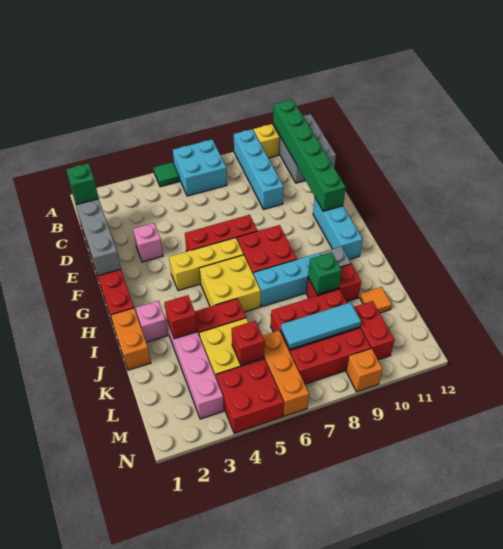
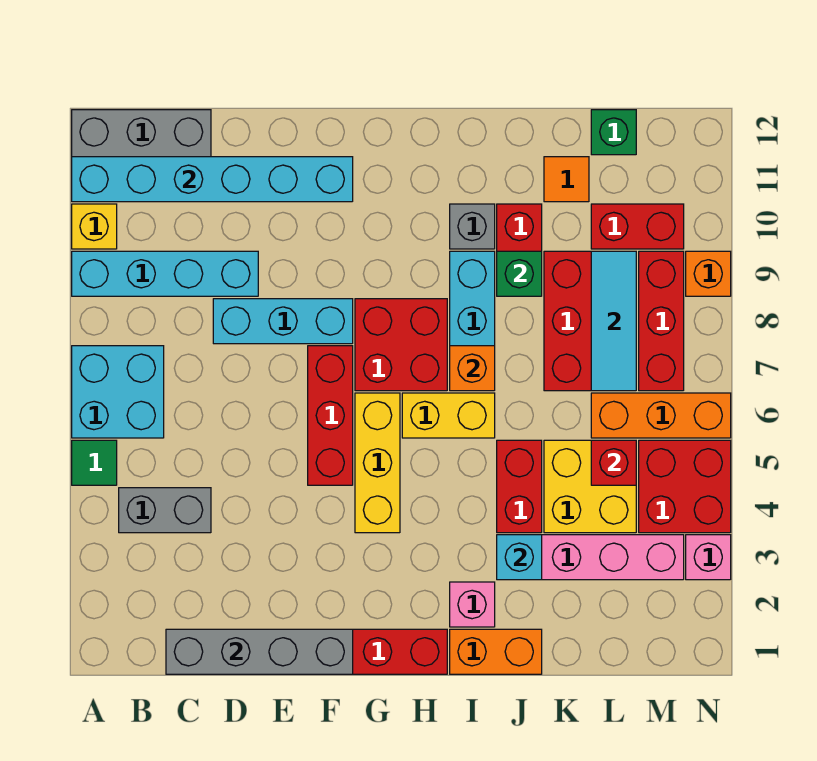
green brick A11:F11 level 2 -> cyan brick A11:F11 level 2
none -> grey brick B4:C4 level 1
green brick C1 level 3 -> green brick L12 level 1
pink brick E3 level 1 -> pink brick N3 level 1
cyan brick F11:H11 level 1 -> cyan brick D8:F8 level 1
yellow brick H5:I6 level 1 -> yellow brick H6:I6 level 1
none -> orange brick I7 level 2
red brick J3 level 2 -> cyan brick J3 level 2

